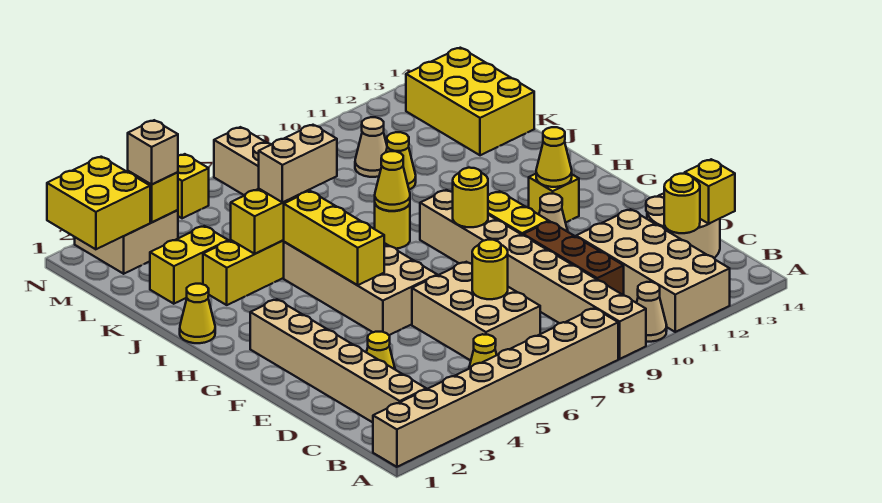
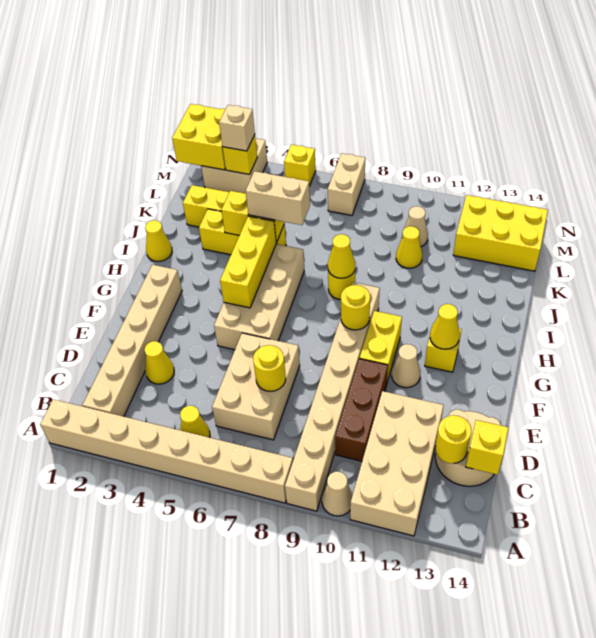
yellow brick K13:M14 level 1 -> yellow brick L12:M14 level 1

